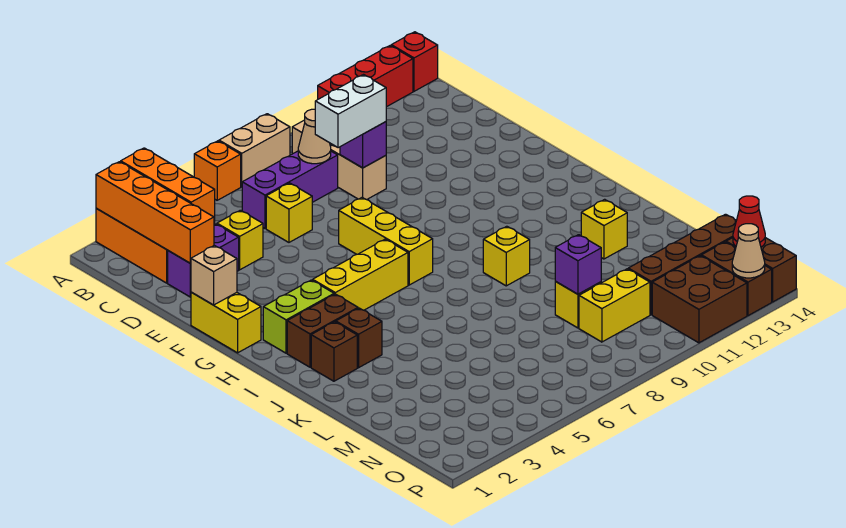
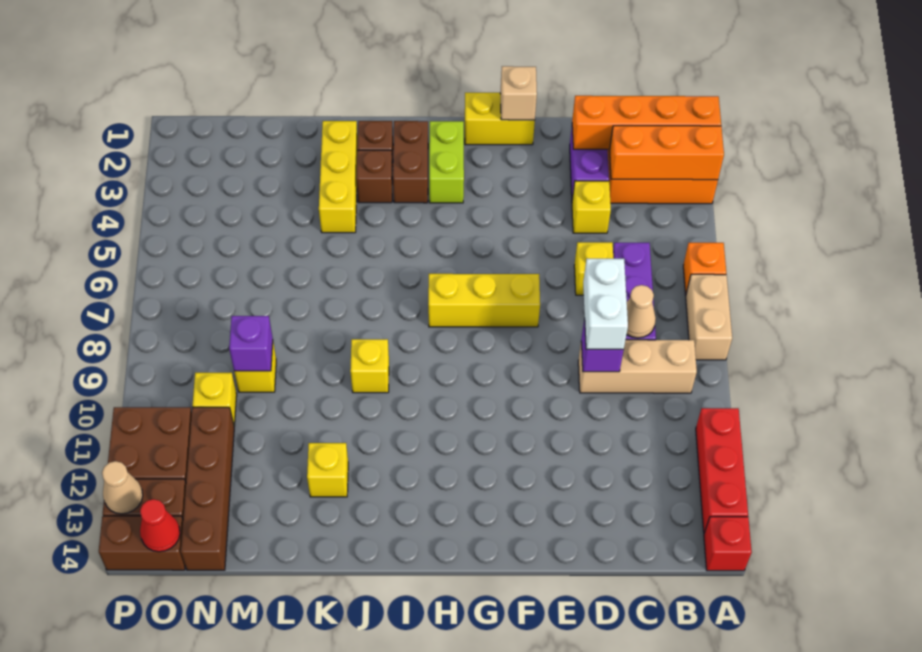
yellow brick H4:H6 level 1 -> yellow brick K2:K4 level 1
yellow brick N9:N10 level 1 -> yellow brick N10 level 1

